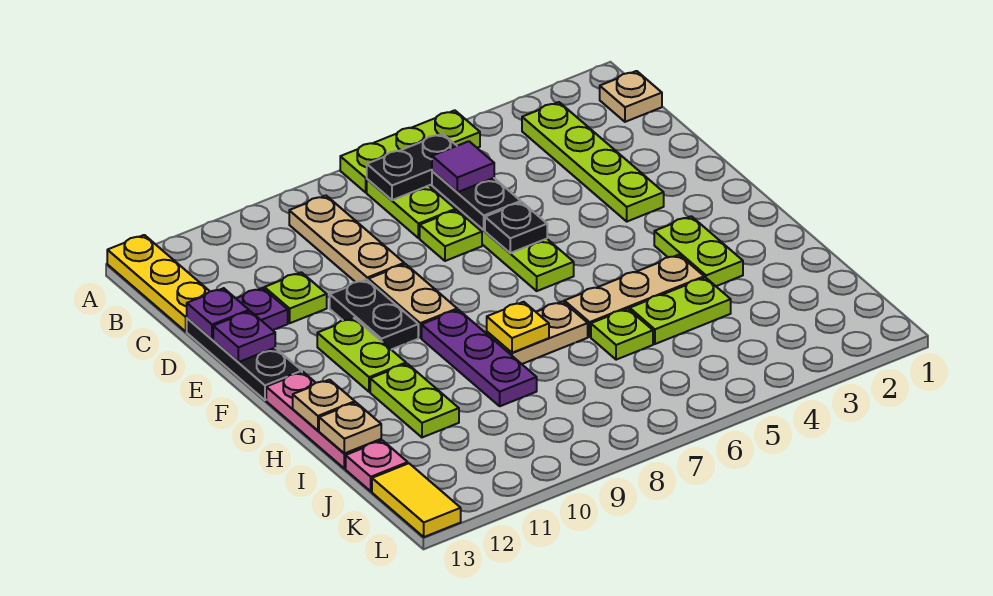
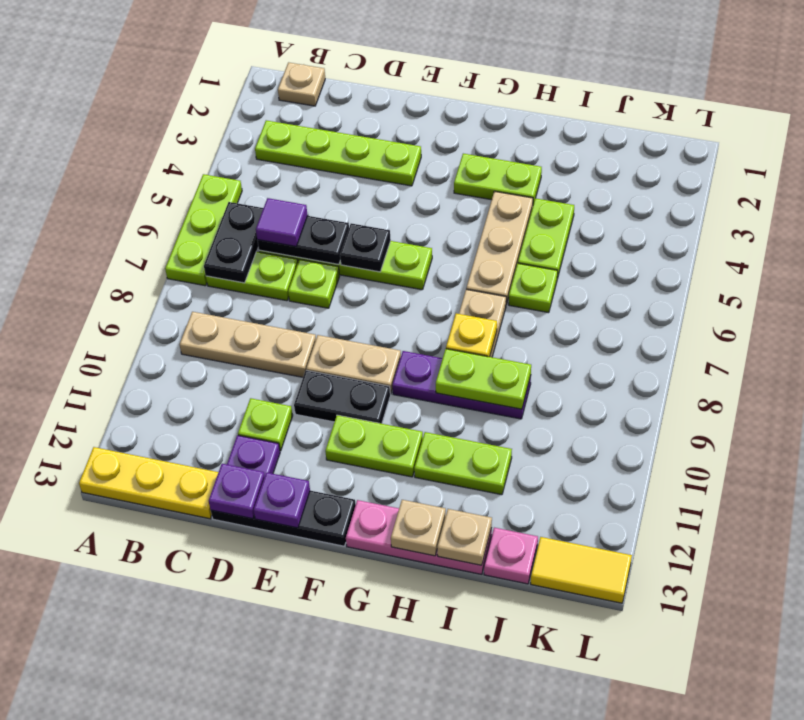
none -> lime plate H9:I9 level 2

